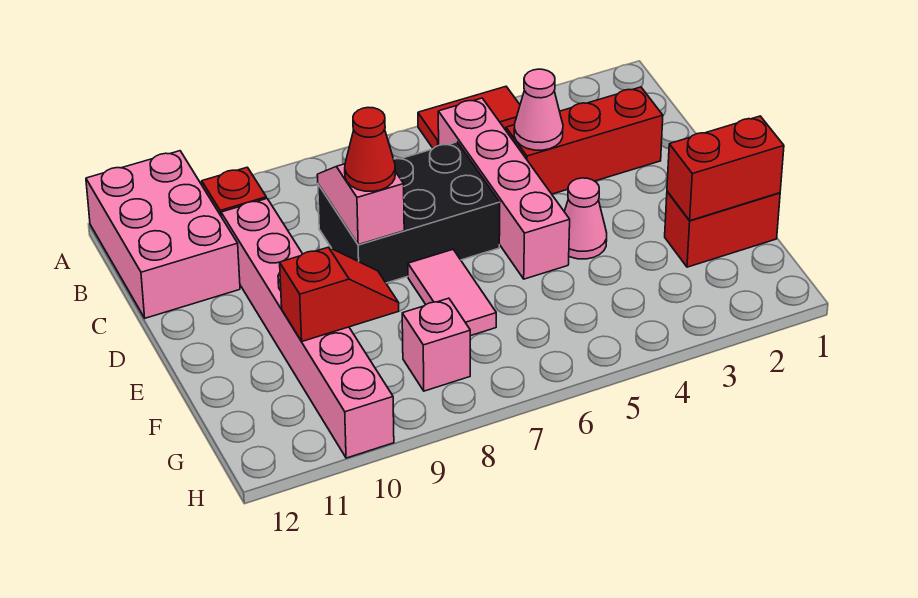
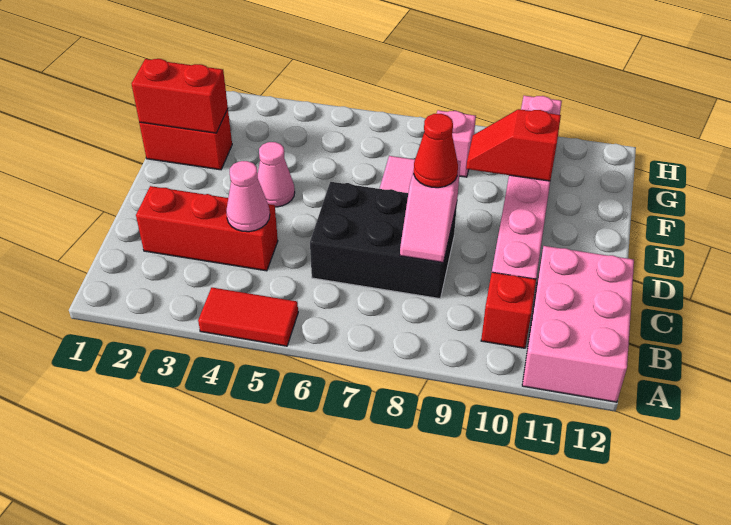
pink brick B5:E5 level 1 -> none

